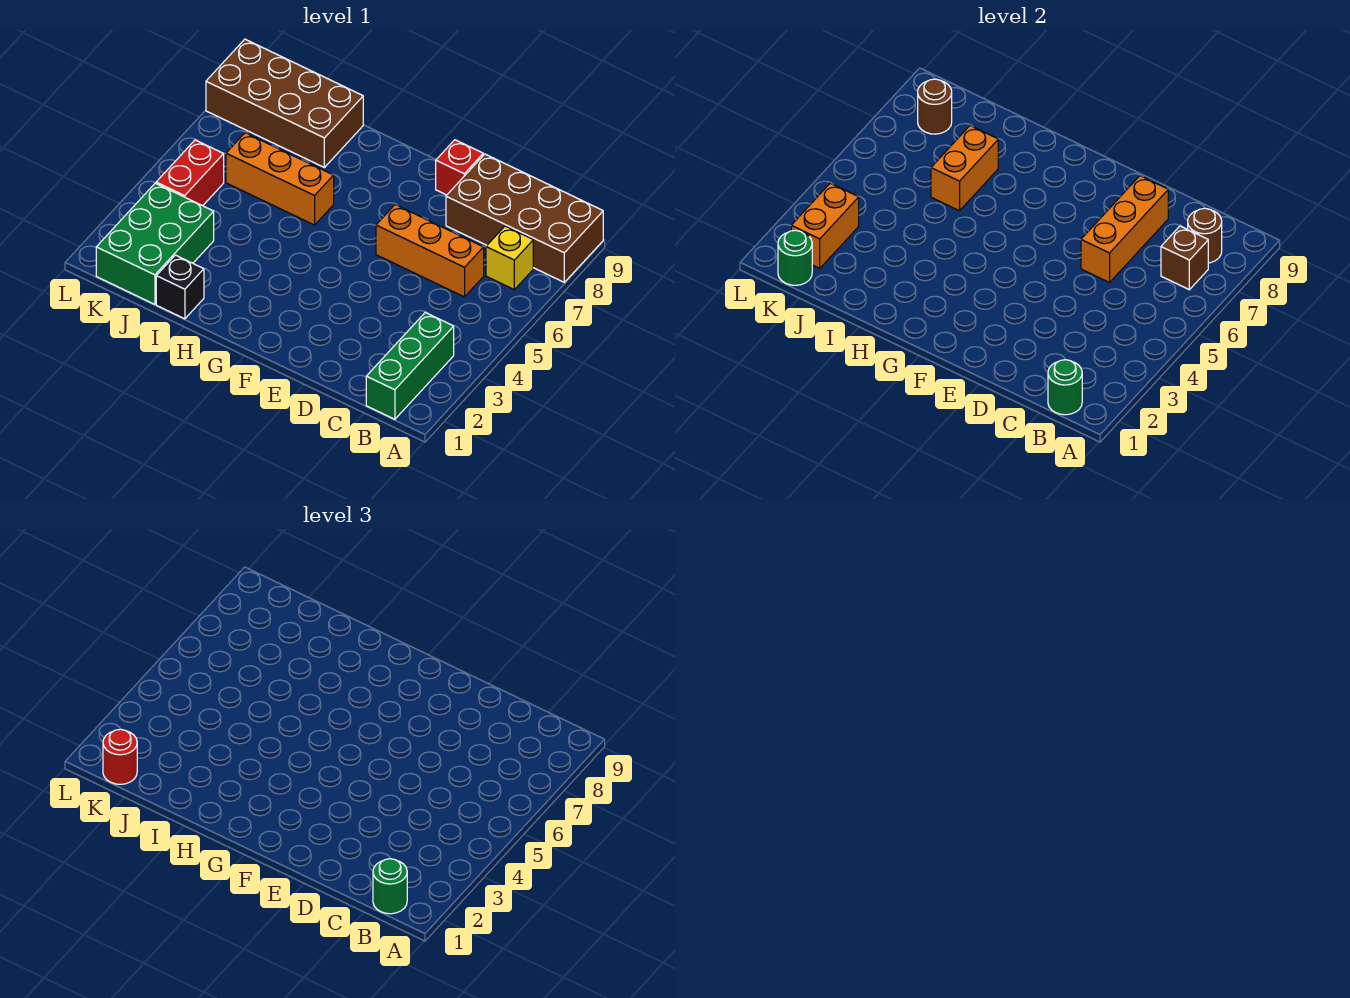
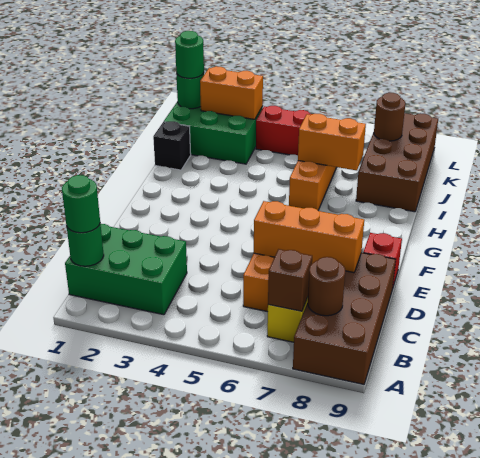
green brick B1:B3 level 1 -> green brick B1:C3 level 1
red round brick K1 level 3 -> green round brick K1 level 3

